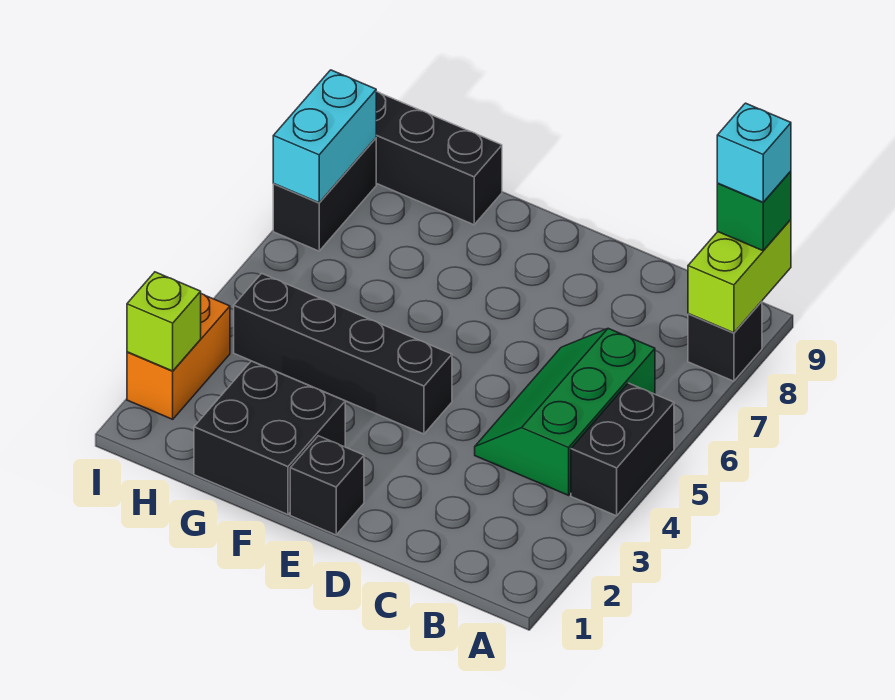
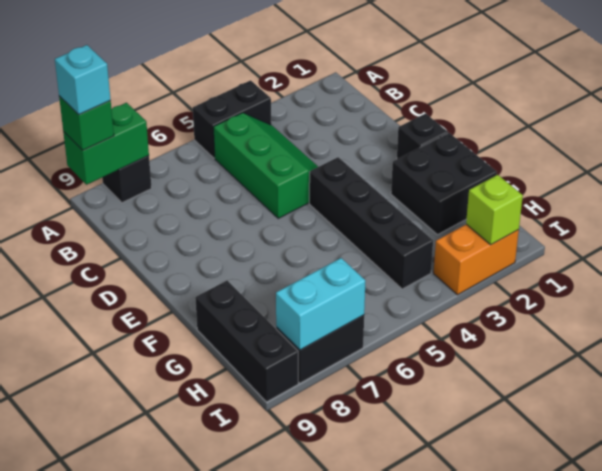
lime brick A8:A9 level 2 -> green brick A8:A9 level 2
green slope B4:C6 level 1 top B -> green slope B4:D5 level 1 top 5

